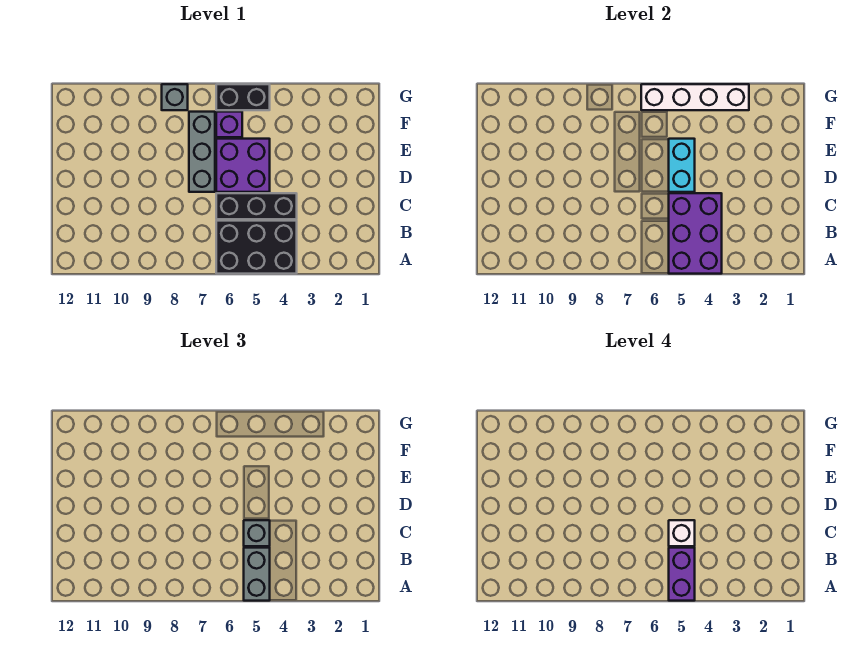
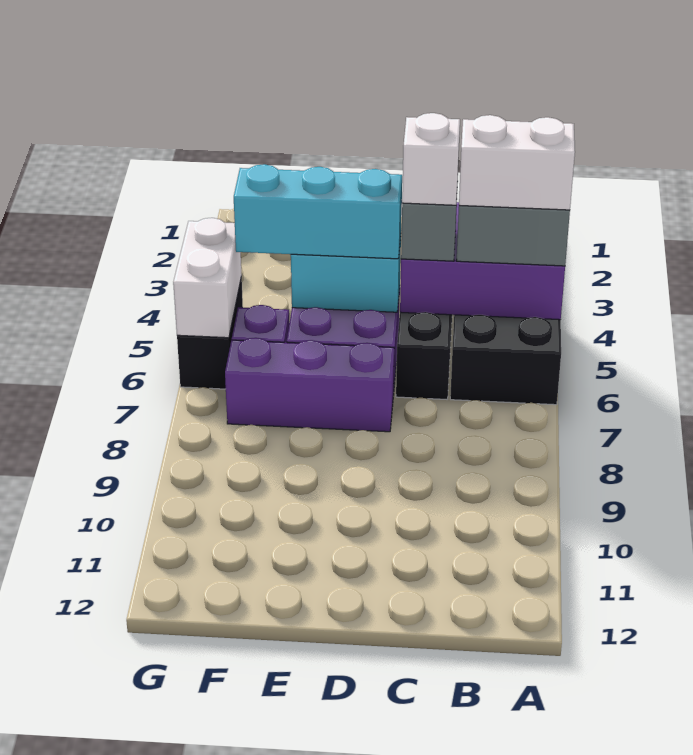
purple brick A5:B5 level 4 -> white brick A5:B5 level 4
none -> cyan brick D5:F5 level 3
grey brick D7:F7 level 1 -> purple brick D7:F7 level 1
white brick G3:G6 level 2 -> white brick G5:G6 level 2
grey brick G8 level 1 -> none

